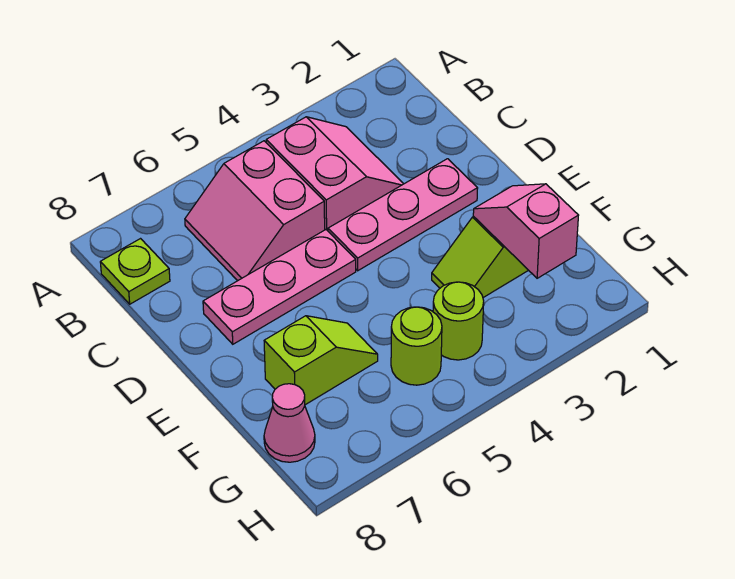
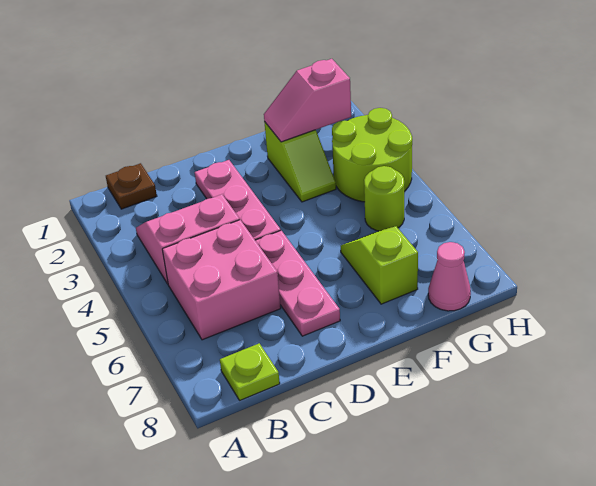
none -> brown plate B1 level 1
pink slope B5:C6 level 1 top 5 -> pink brick B5:C6 level 1
lime round brick G4 level 1 -> lime round brick G3:H4 level 1

